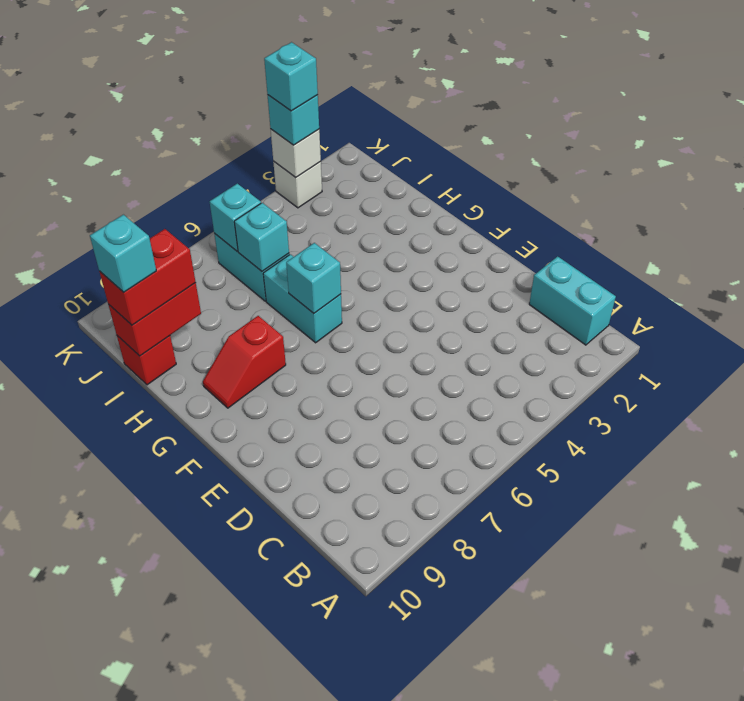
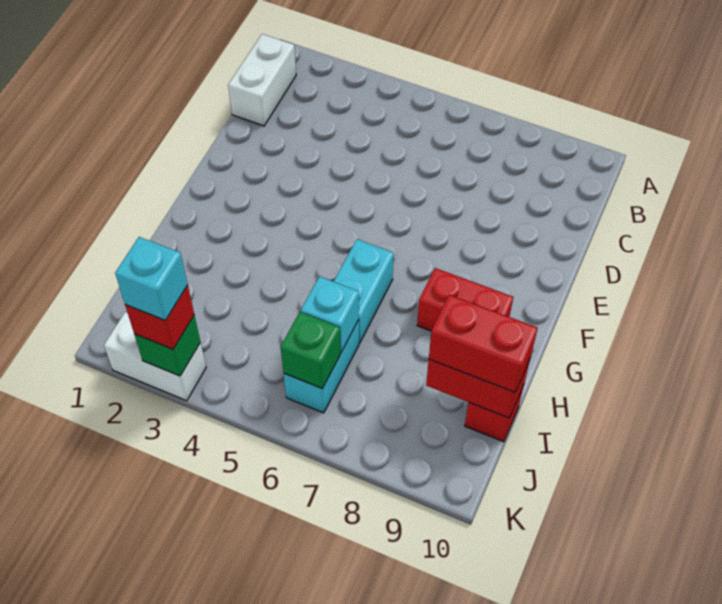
cyan brick B1:C1 level 1 -> white brick B1:C1 level 1
cyan brick G6 level 2 -> none
red slope G8:G9 level 1 top 8 -> red brick G8:G9 level 1
cyan brick I10 level 4 -> none
cyan brick J6 level 2 -> green brick J6 level 2
white brick K3 level 1 -> white brick K2:K3 level 1
white brick K3 level 2 -> green brick K3 level 2
cyan brick K3 level 3 -> red brick K3 level 3

